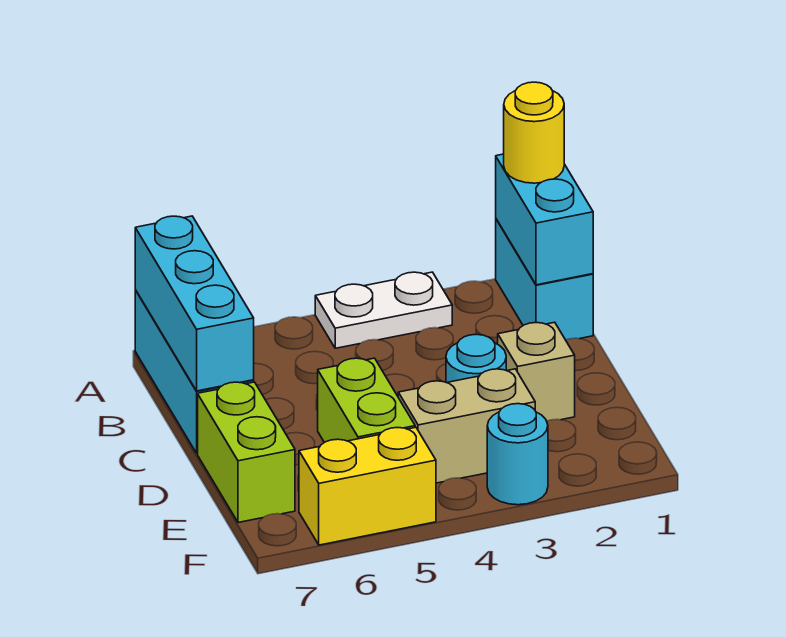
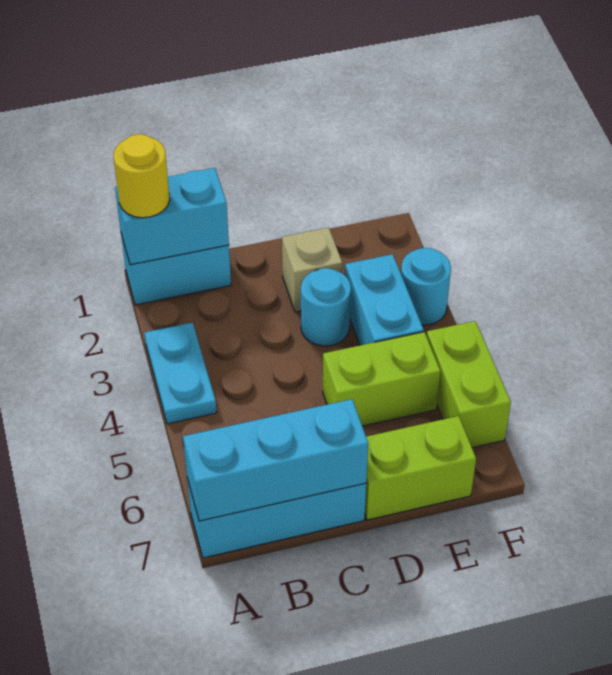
white plate A3:A4 level 1 -> cyan plate A3:A4 level 1
tan brick E3:E4 level 1 -> cyan brick E3:E4 level 1
yellow brick F5:F6 level 1 -> lime brick F5:F6 level 1

